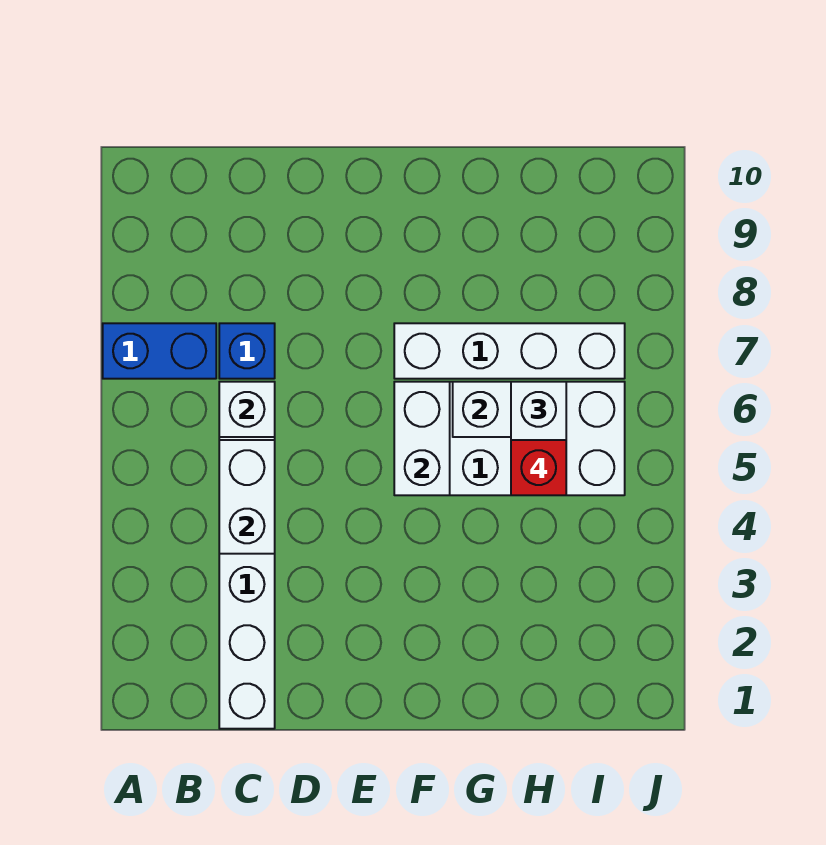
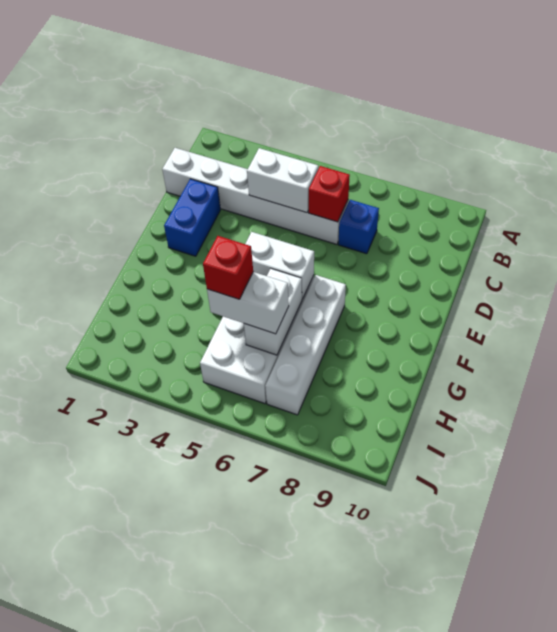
blue brick A7:B7 level 1 -> blue brick D2:E2 level 1
white brick C6 level 2 -> red brick C6 level 2

